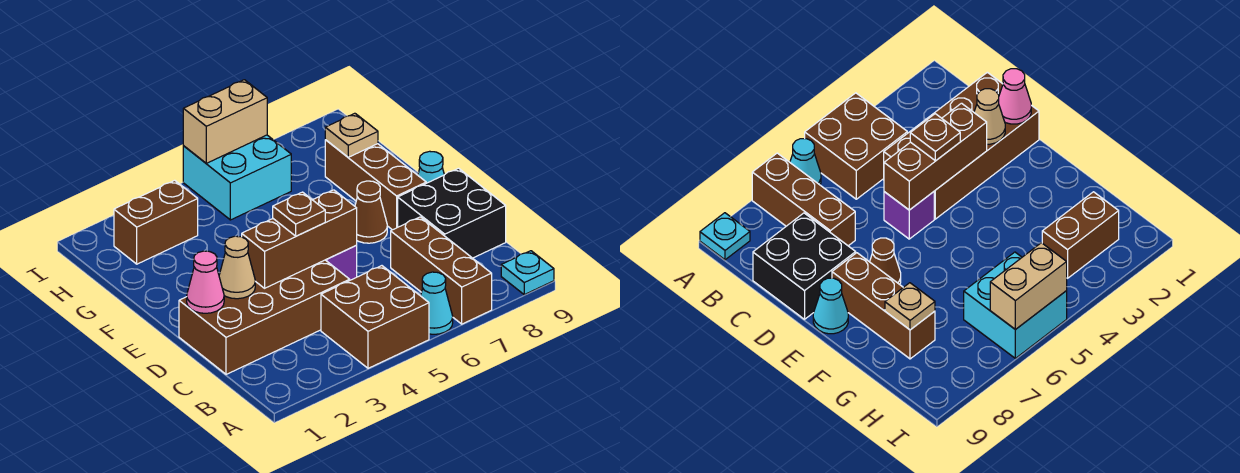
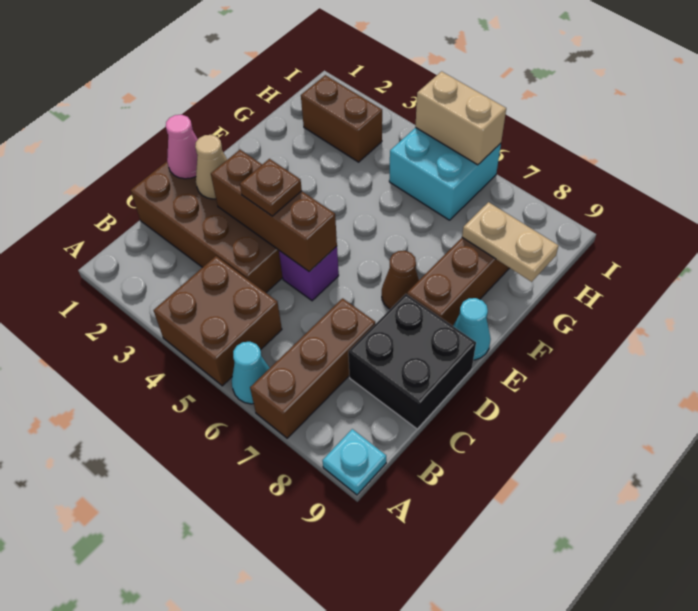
tan plate G8 level 2 -> tan plate G8:G9 level 2

